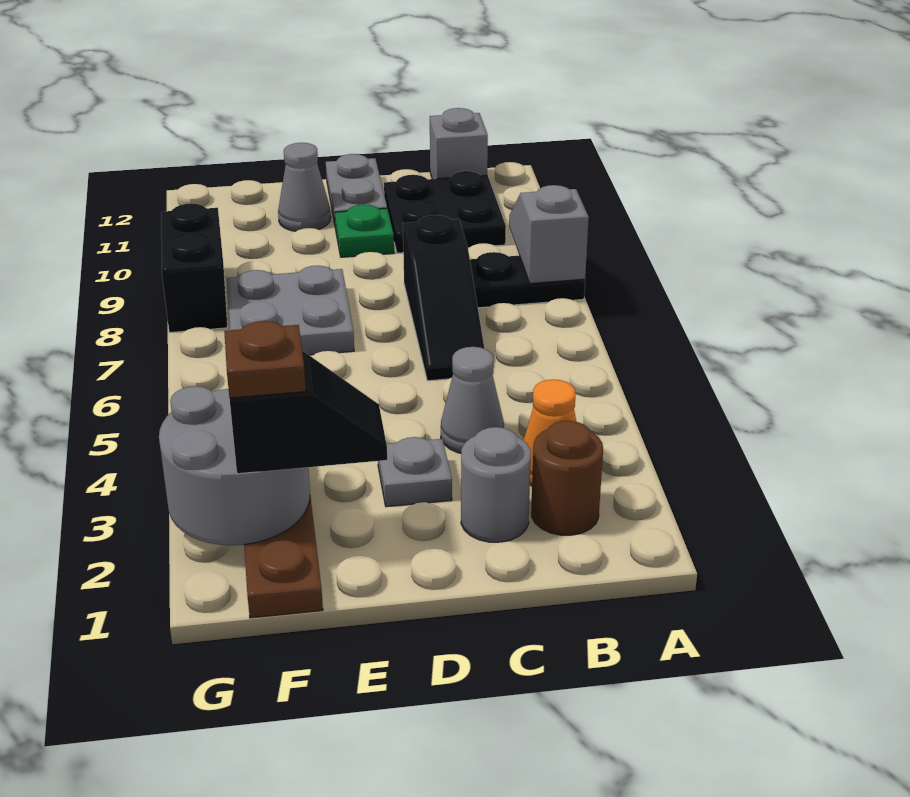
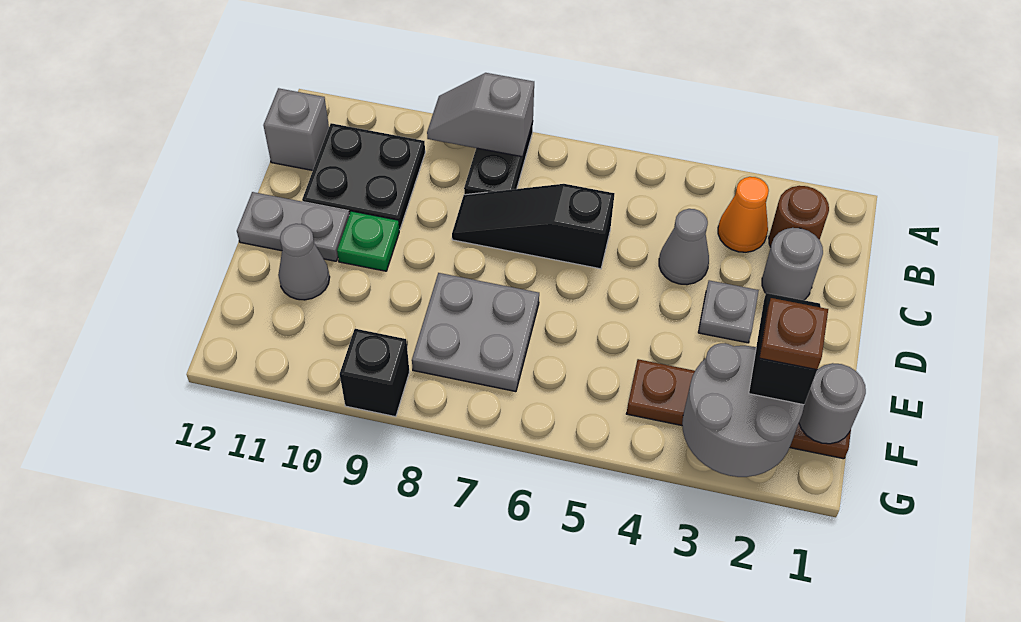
black slope C6:C8 level 1 top 8 -> black slope C6:C8 level 1 top 6
none -> grey round brick F1 level 2
black brick G8:G9 level 1 -> black brick G9 level 1

